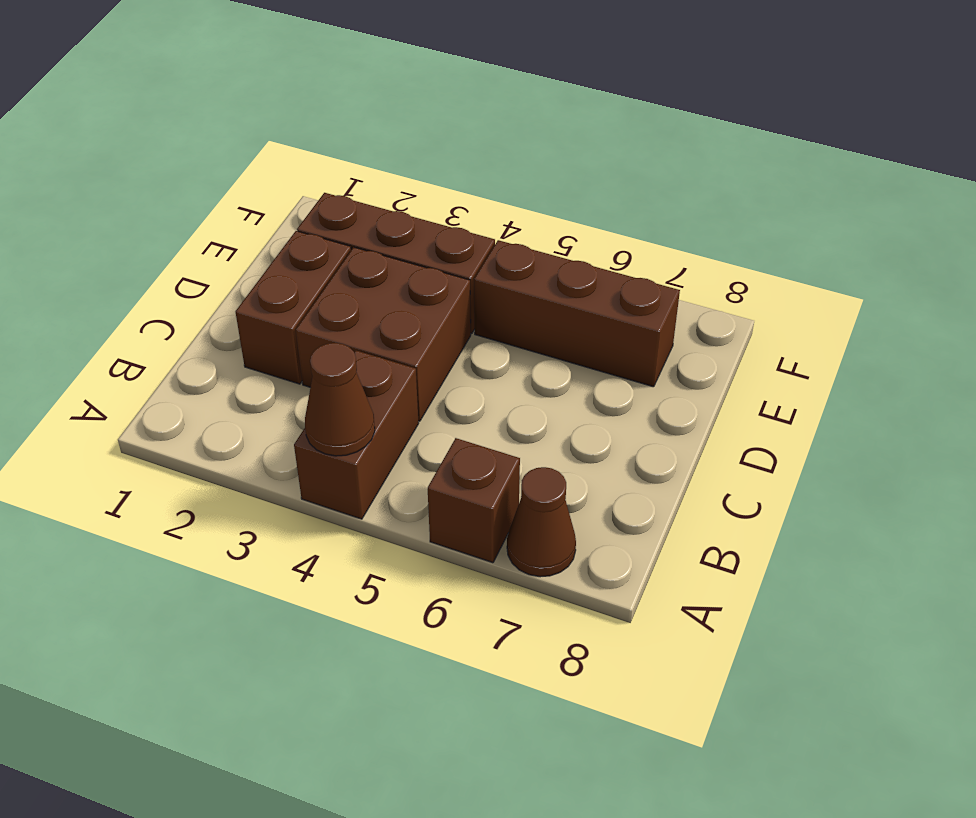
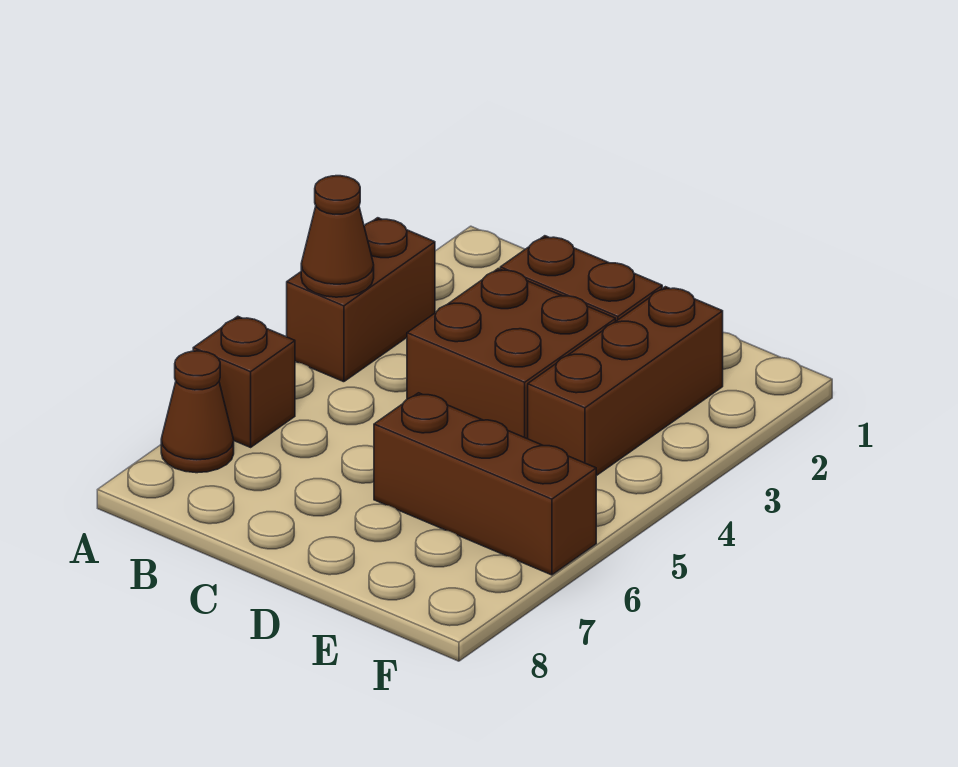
brown brick A4:B4 level 1 -> brown brick A3:A4 level 1
brown brick E5:E7 level 1 -> brown brick D6:F6 level 1

